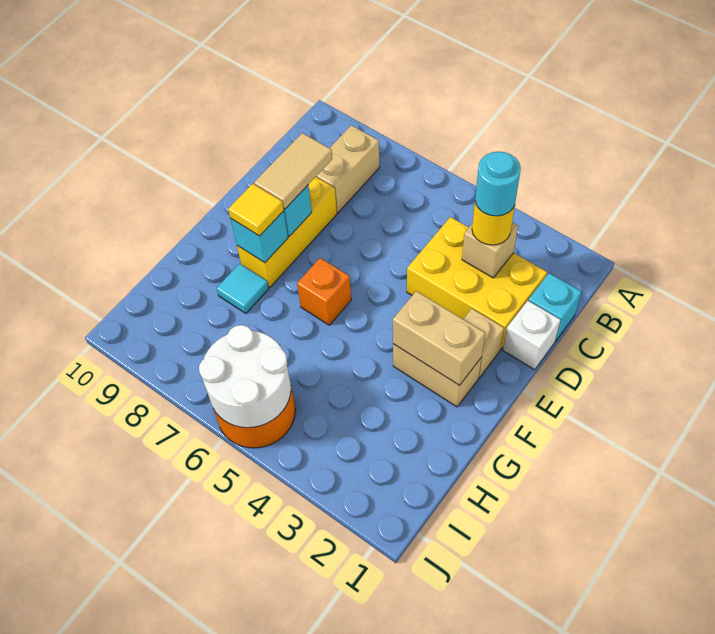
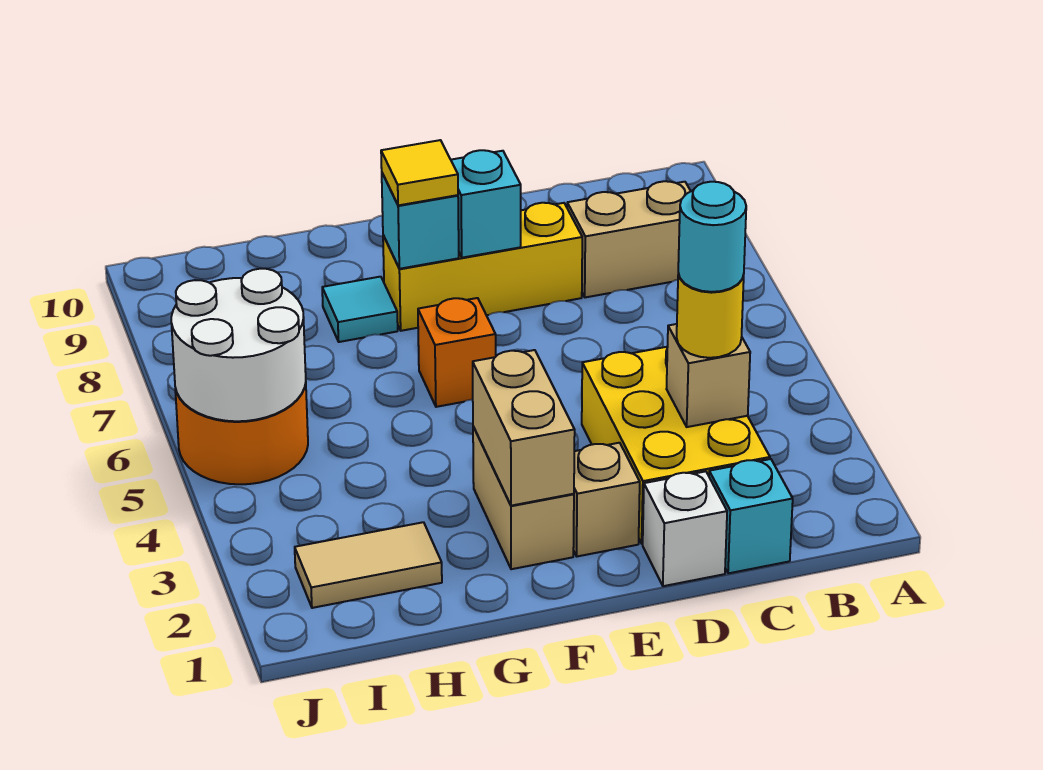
tan tile D8:E8 level 3 -> tan tile H2:I2 level 1

